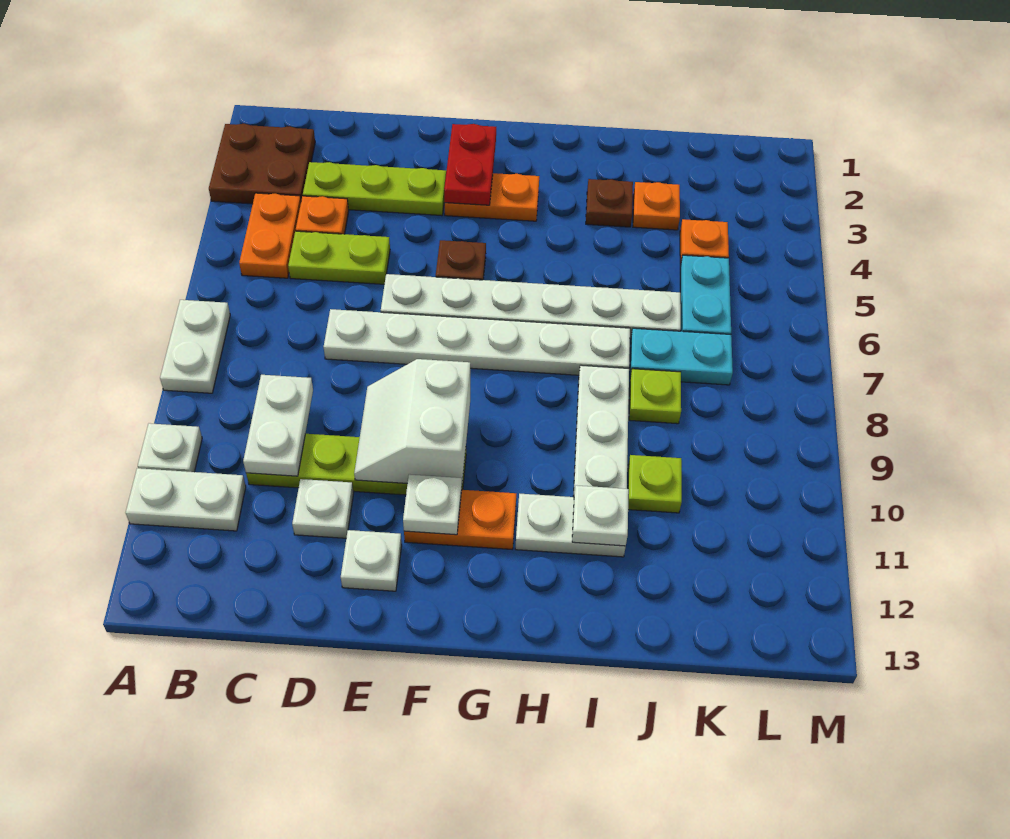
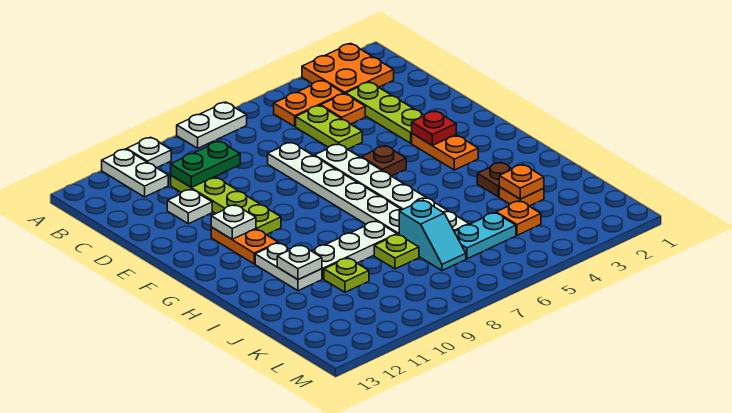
brown plate A2:B3 level 1 -> orange plate A2:B3 level 1
white plate C9:C10 level 2 -> green plate C9:C10 level 2
white slope E9:F10 level 2 top F -> none
white plate E12 level 1 -> none
red plate F2:F3 level 2 -> red plate F3 level 2
none -> orange plate J3 level 2
cyan plate J7:K7 level 1 -> cyan slope J7:K7 level 1 top J

